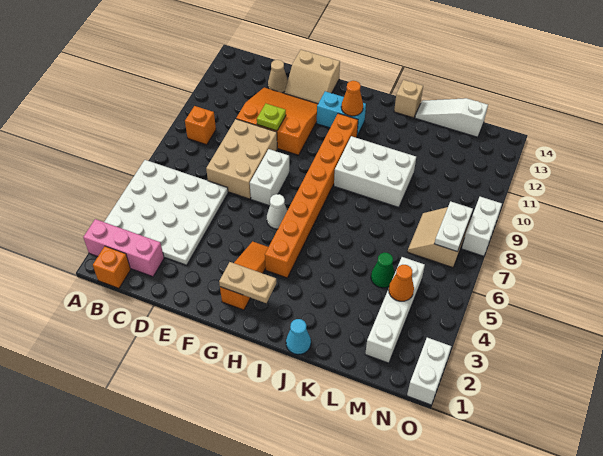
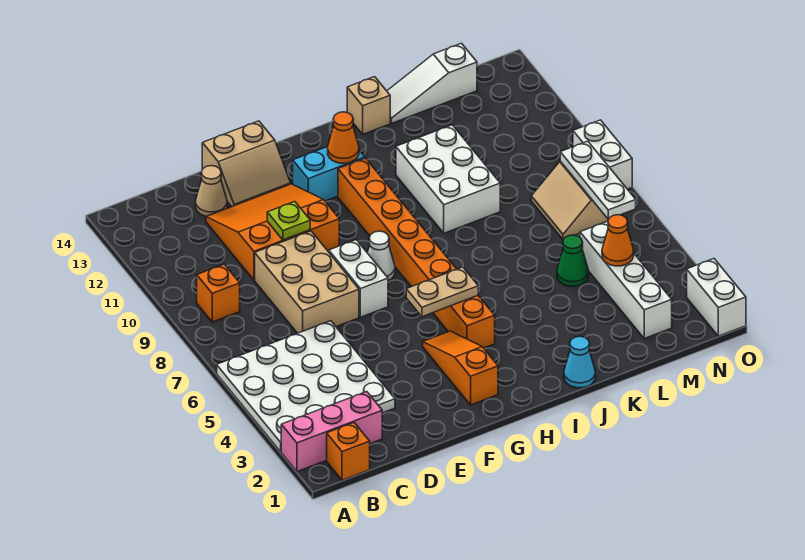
tan plate G2:H2 level 2 -> tan plate G5:H5 level 2
white cone G6 level 1 -> white cone G8 level 1
white brick I9:K10 level 1 -> white brick J9:K11 level 1
white plate N7:N8 level 2 -> white plate N6:N8 level 2

